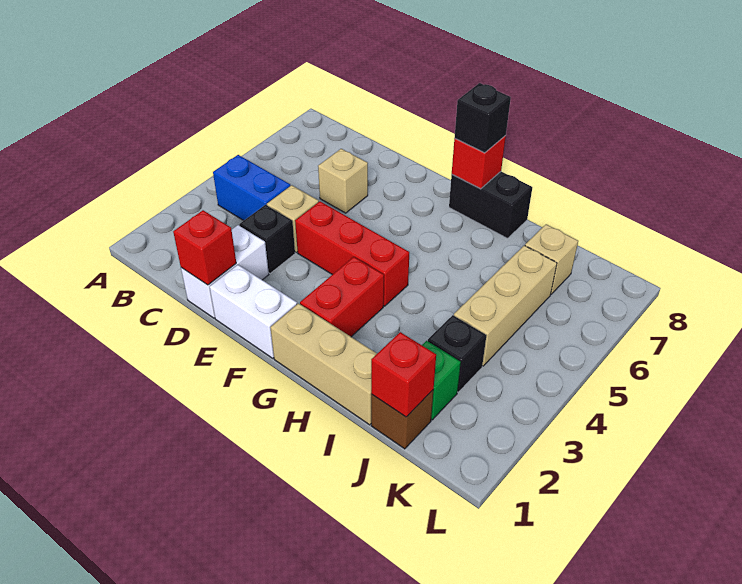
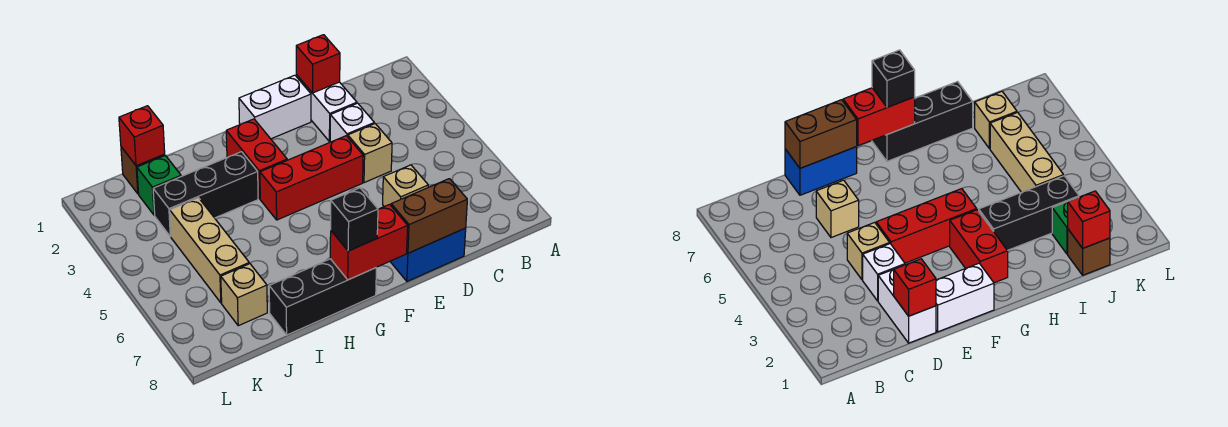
blue brick B4:C4 level 1 -> blue brick D8:E8 level 1
black brick D3 level 1 -> white brick D3 level 1
none -> brown brick D8:E8 level 2
tan brick G1:I1 level 1 -> none
black brick G8:H8 level 1 -> black brick G8:I8 level 1
red brick G8 level 2 -> red brick F8:G8 level 2
black brick J3 level 1 -> black brick H3:J3 level 1

